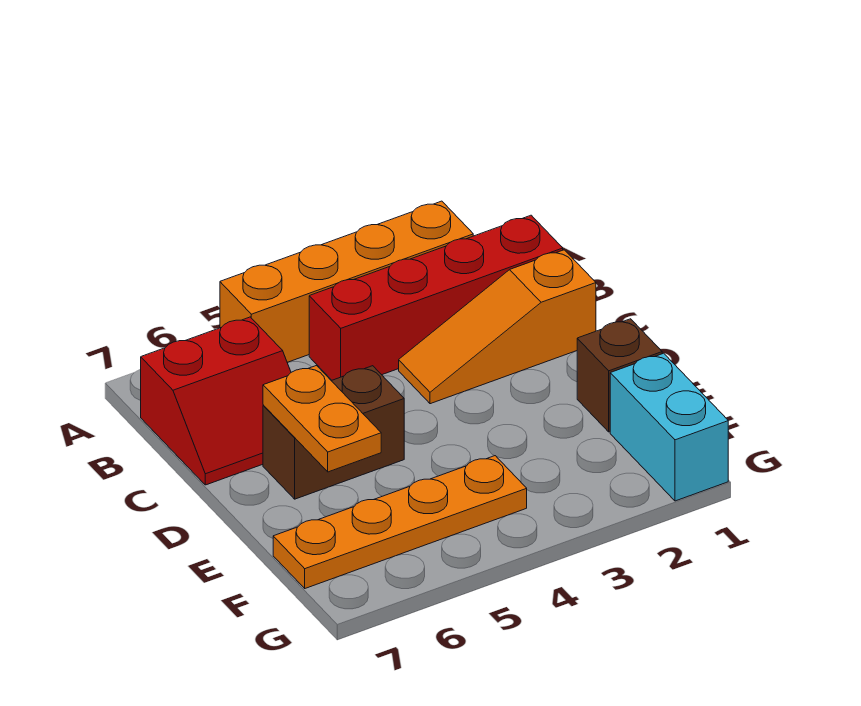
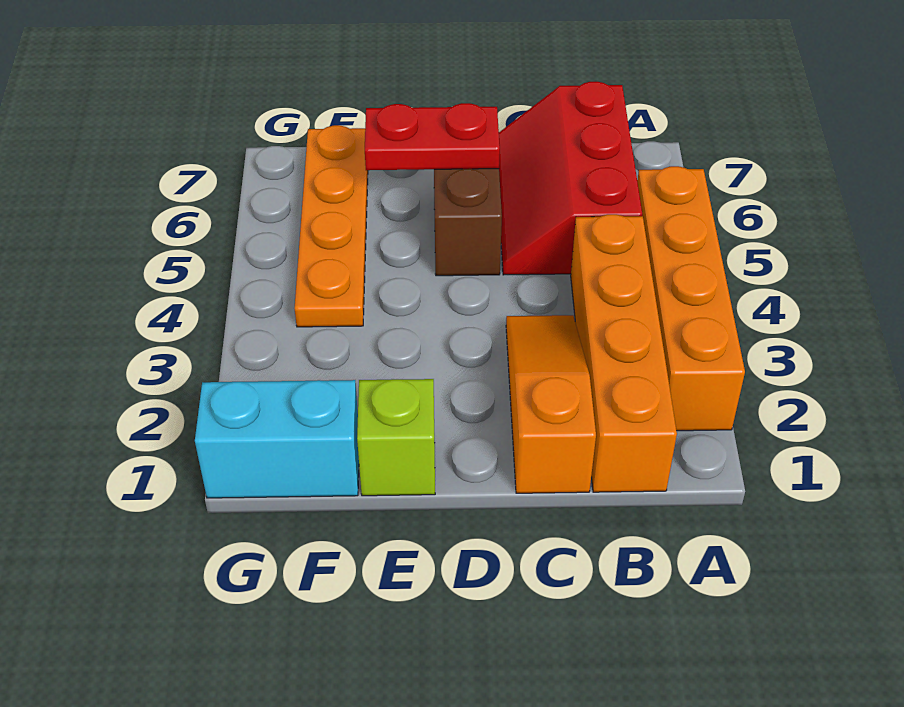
red brick B1:B4 level 1 -> orange brick B1:B4 level 1
red slope B6:C7 level 1 top B -> red slope B5:C7 level 1 top B
orange plate D6:E6 level 2 -> red plate D6:E6 level 2
brown brick E1 level 1 -> lime brick E1 level 1

